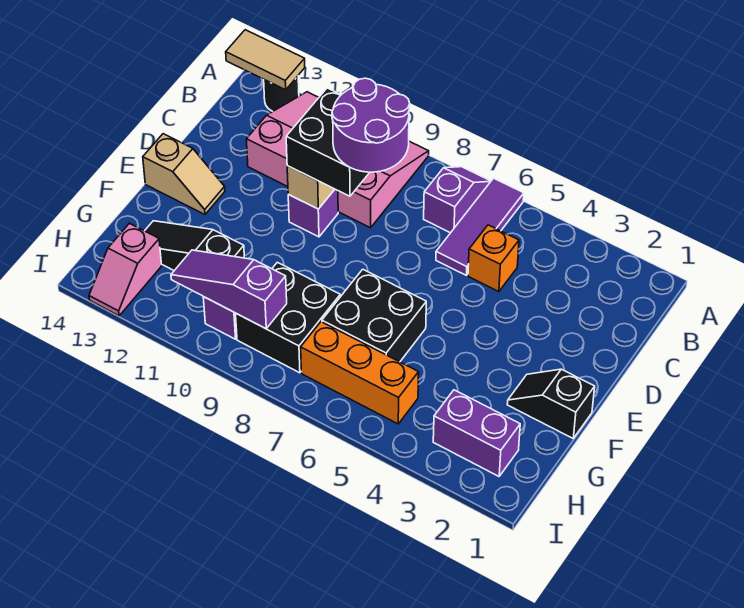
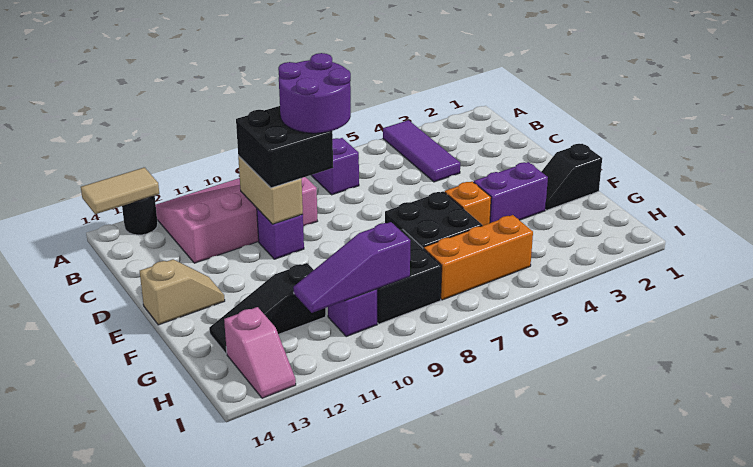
purple tile A6:C6 level 1 -> purple tile A4:C4 level 1
orange brick C5 level 1 -> orange brick F5 level 1
purple brick H2:H3 level 1 -> purple brick F3:F4 level 1

